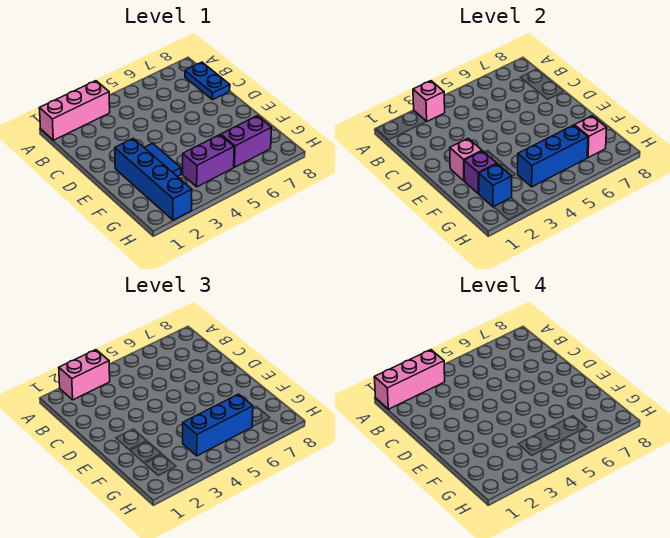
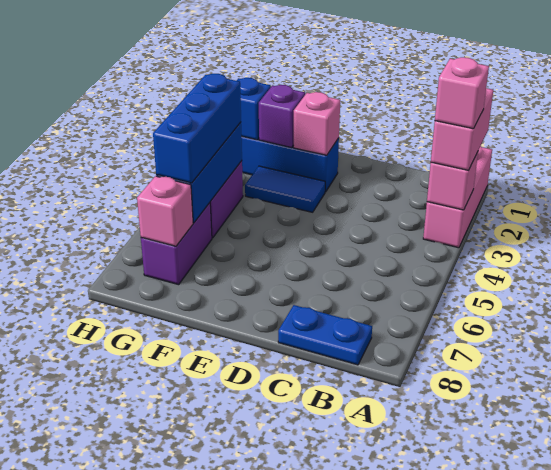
pink brick A1:A3 level 4 -> pink brick A3 level 4

